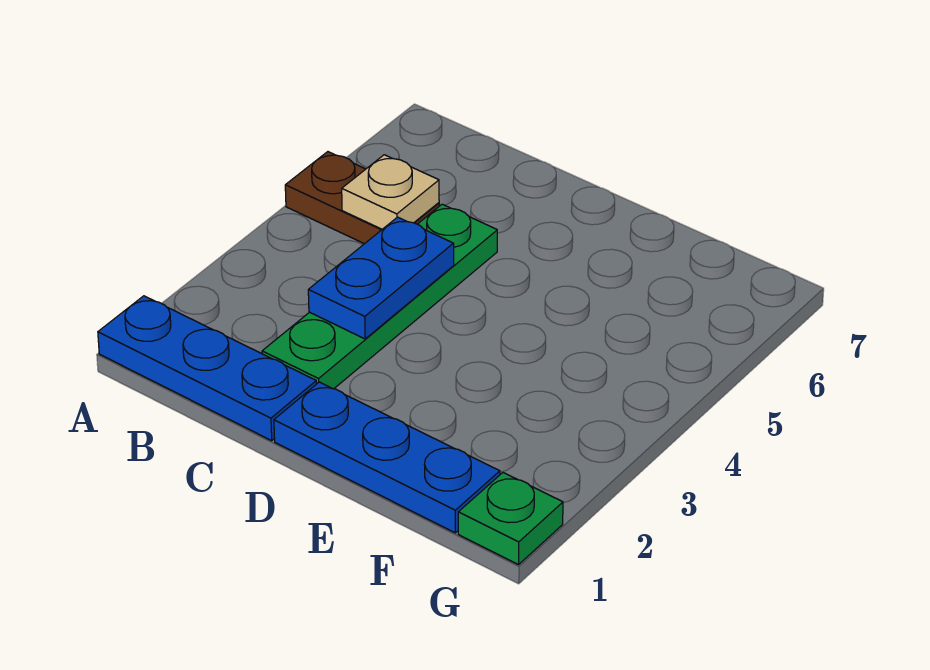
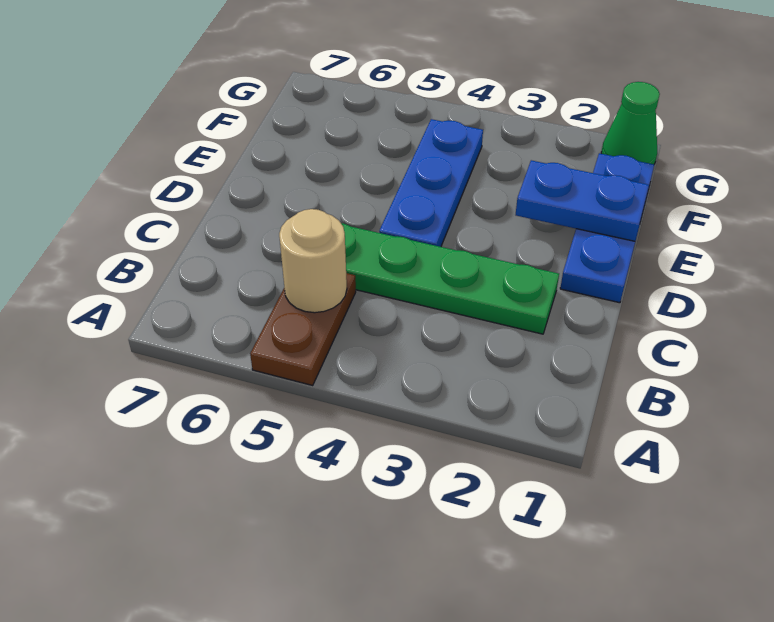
blue plate A1:C1 level 1 -> blue plate D4:F4 level 1
tan plate B5 level 2 -> tan round brick B5 level 2
blue plate C3:C4 level 2 -> blue plate E1:E2 level 2
green plate G1 level 1 -> green cone G1 level 1

